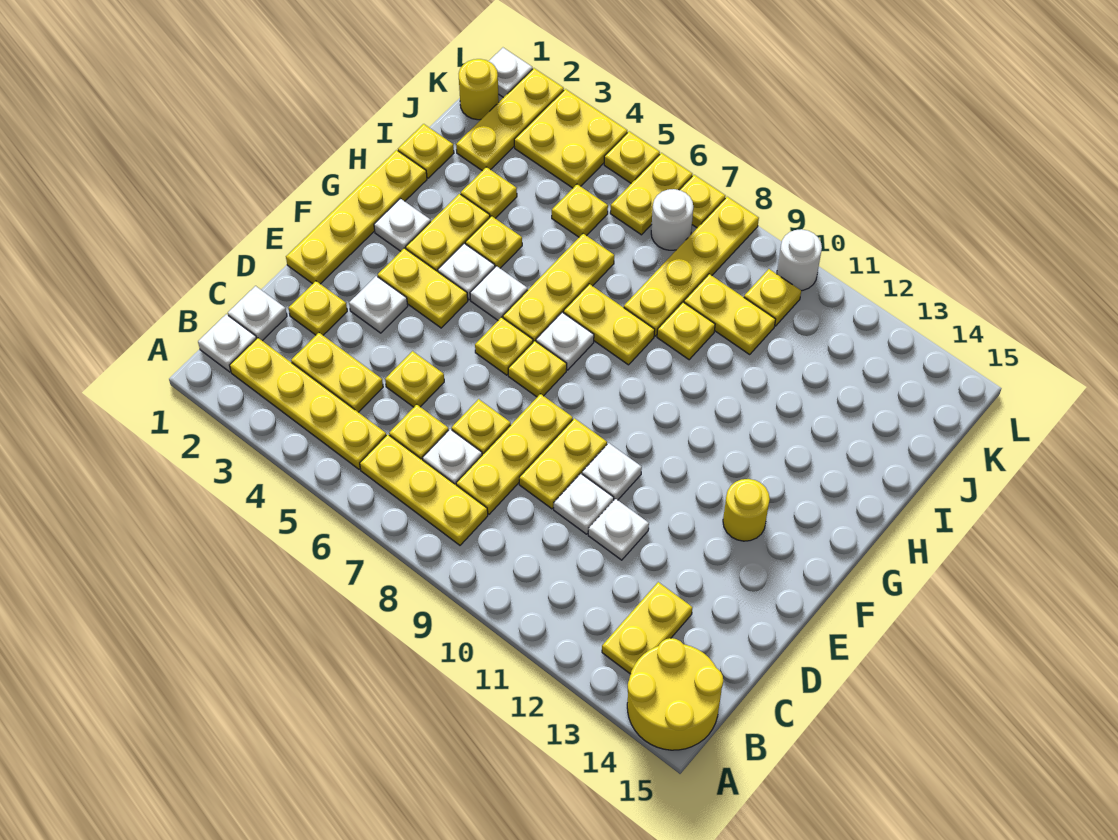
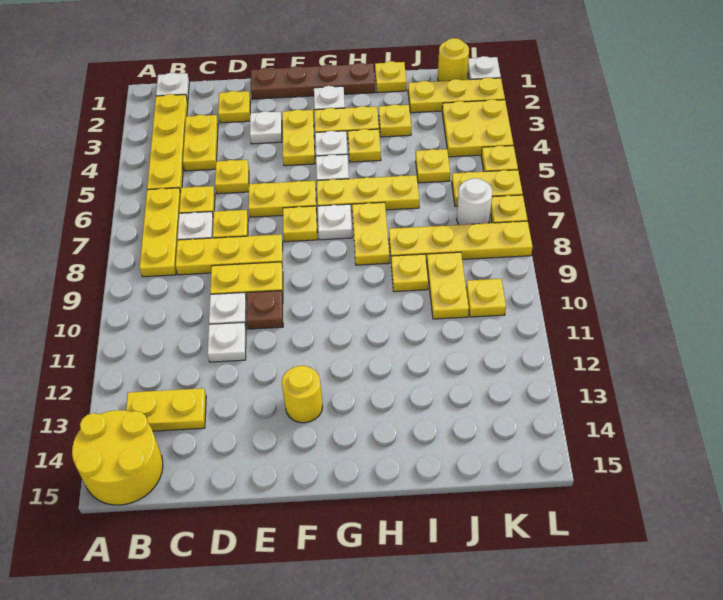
white plate C1 level 1 -> none
yellow plate E1:H1 level 1 -> brown plate E1:H1 level 1
white plate E10 level 1 -> brown plate E10 level 1
yellow plate F6 level 1 -> yellow plate E6:F6 level 1
white round brick L10 level 1 -> none

